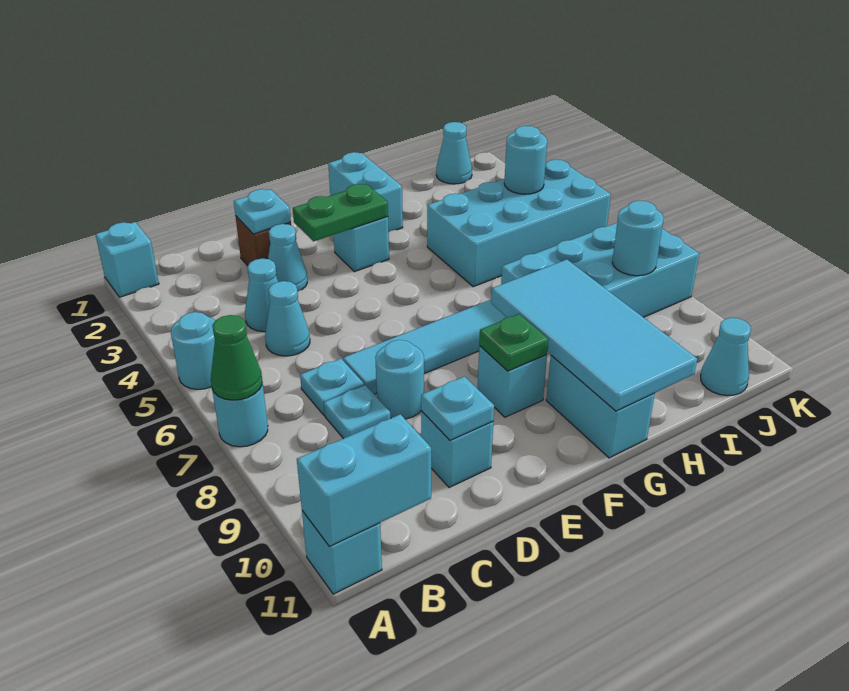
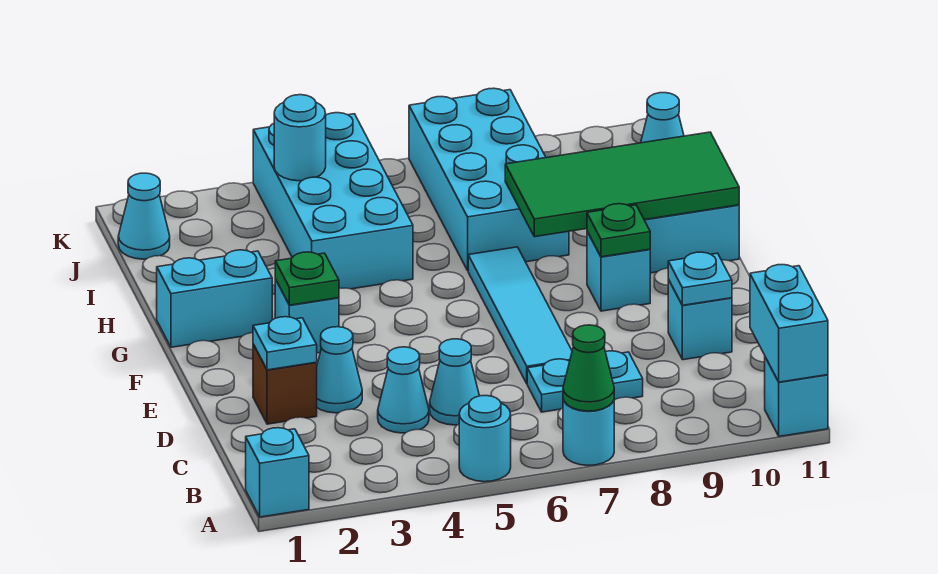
cyan round brick D8 level 1 -> none
green plate E3:F3 level 2 -> green plate F3 level 2
cyan tile G8:H11 level 2 -> green tile G8:H11 level 2
cyan round brick J8 level 2 -> none

